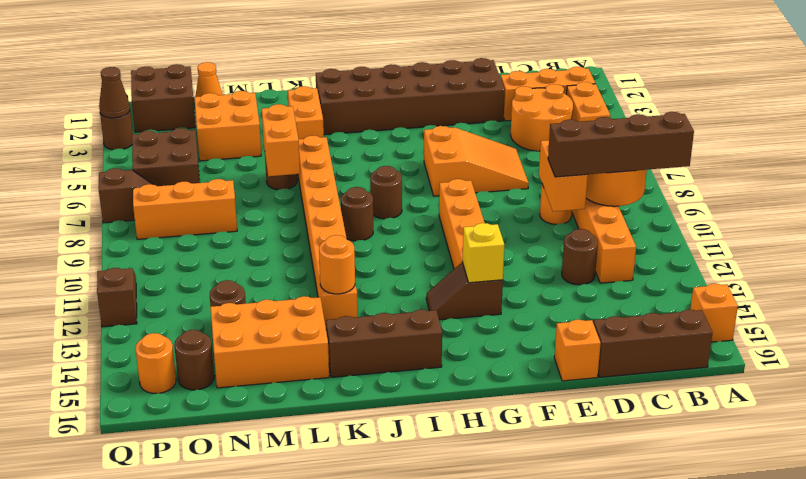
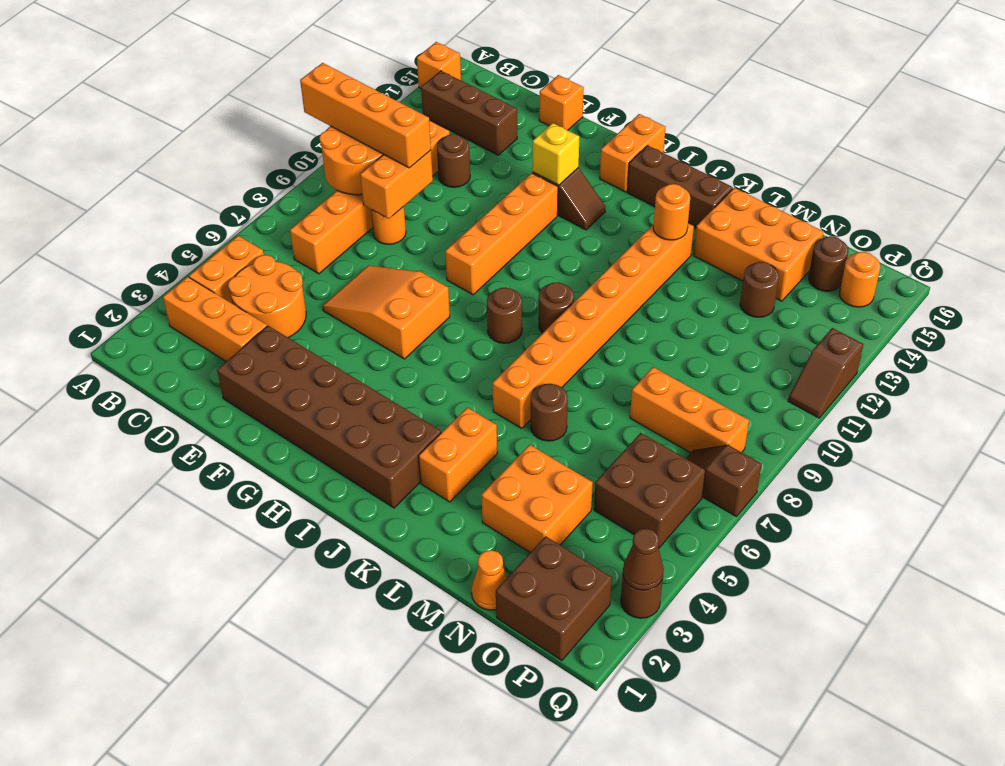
brown brick A10:D10 level 3 -> orange brick A10:D10 level 3
brown brick B16:D16 level 1 -> brown brick B14:D14 level 1
orange brick L6:L7 level 2 -> orange brick H15:H16 level 1

